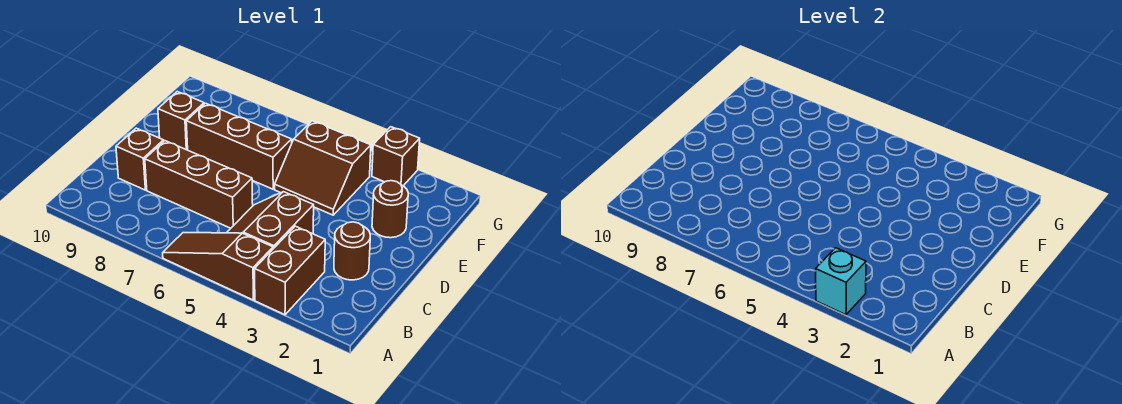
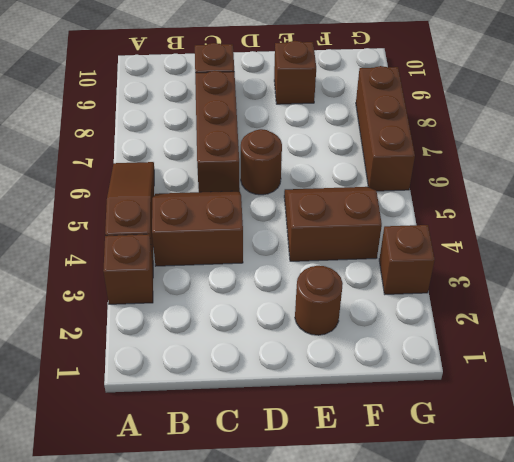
brown brick A3:B3 level 1 -> brown brick A3 level 1
cyan brick A3 level 2 -> none
brown round brick C2 level 1 -> brown round brick D6 level 1
brown slope E4:F5 level 1 top F -> brown slope E4:F5 level 1 top 4
brown brick E6:E8 level 1 -> brown brick G6:G8 level 1

